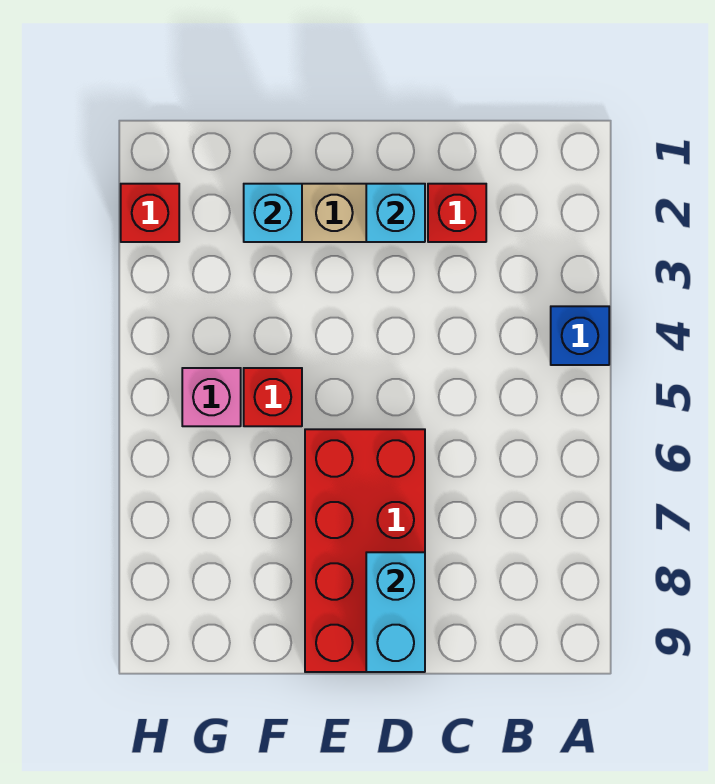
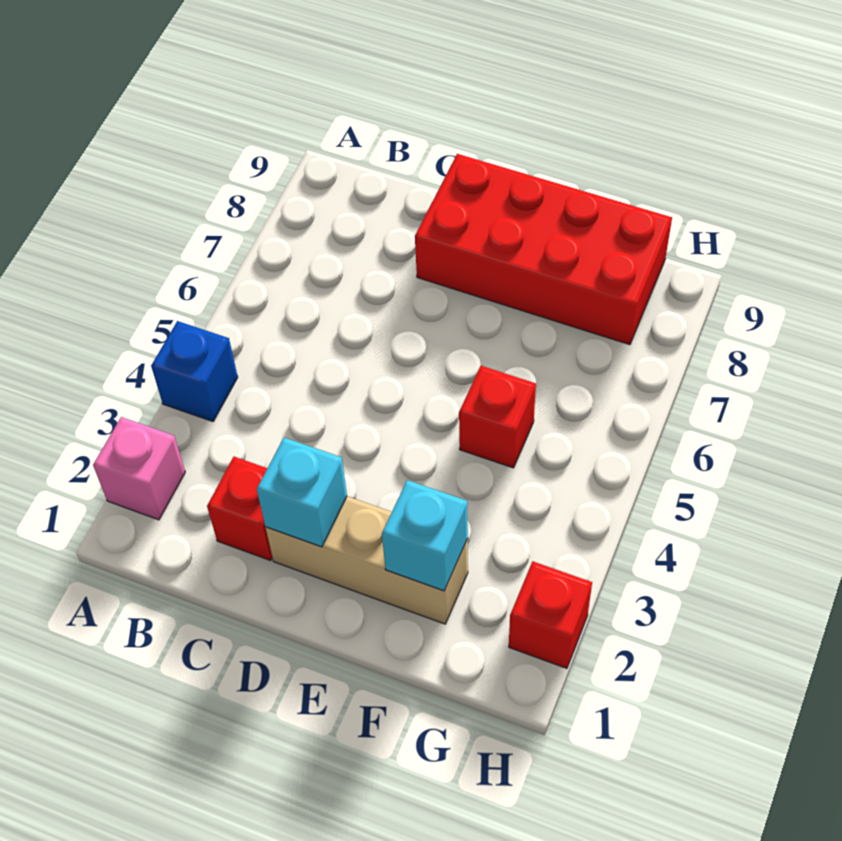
red brick D6:E9 level 1 -> red brick D8:G9 level 1
cyan brick D8:D9 level 2 -> none
pink brick G5 level 1 -> pink brick A2 level 1

